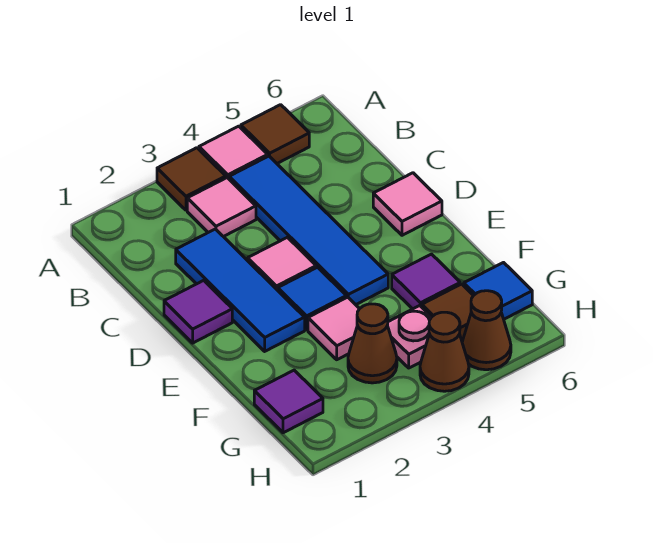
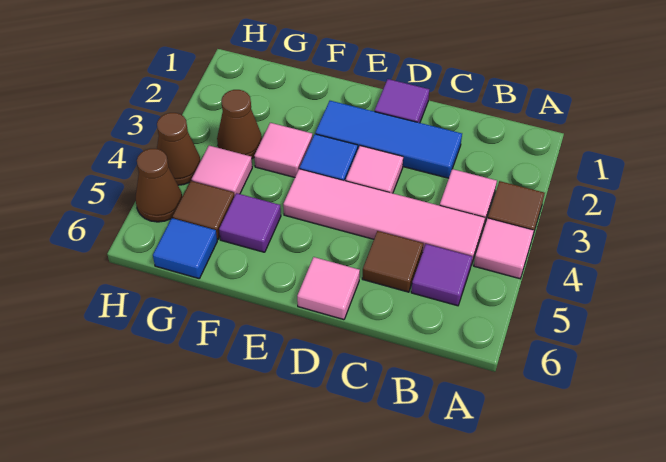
brown tile A5 level 1 -> brown tile C5 level 1
blue tile B4:E4 level 1 -> pink tile B4:E4 level 1
purple tile G1 level 1 -> purple tile B5 level 1
pink plate G4 level 1 -> pink tile G4 level 1

